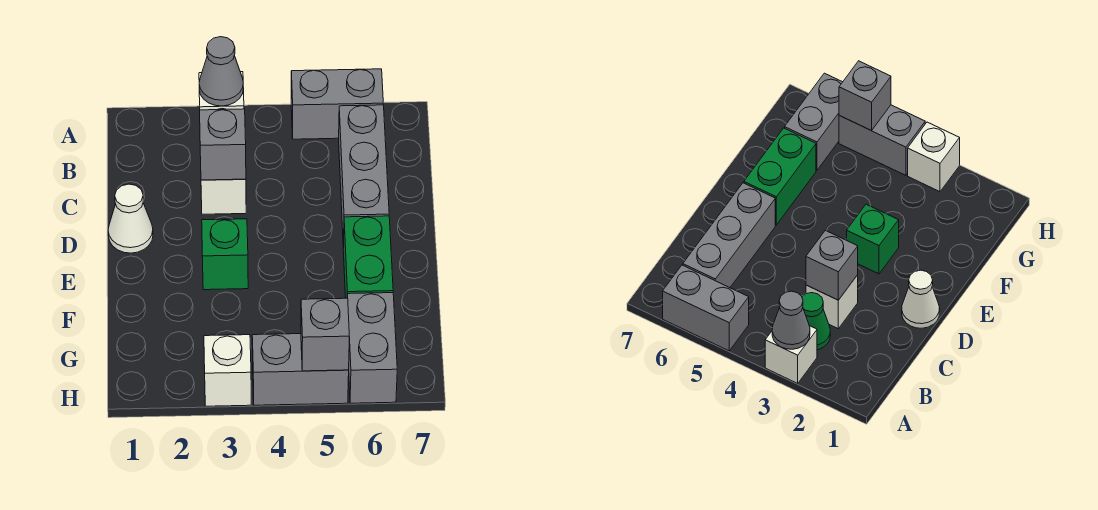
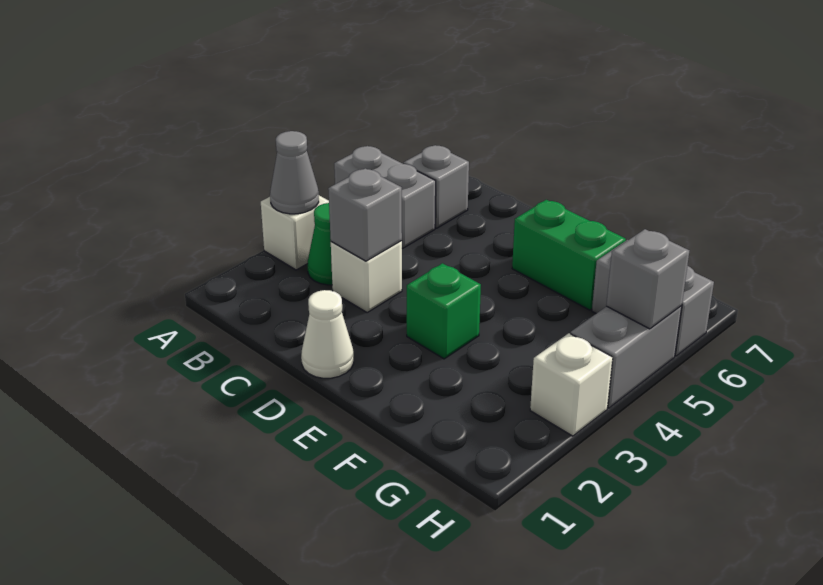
grey brick A5:A6 level 1 -> grey brick A5:B5 level 1
grey brick B6:D6 level 1 -> grey brick B6 level 1

